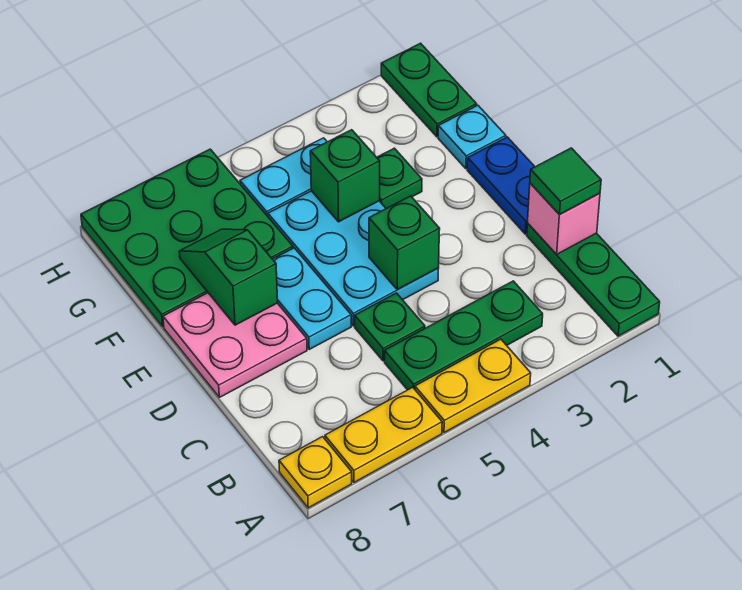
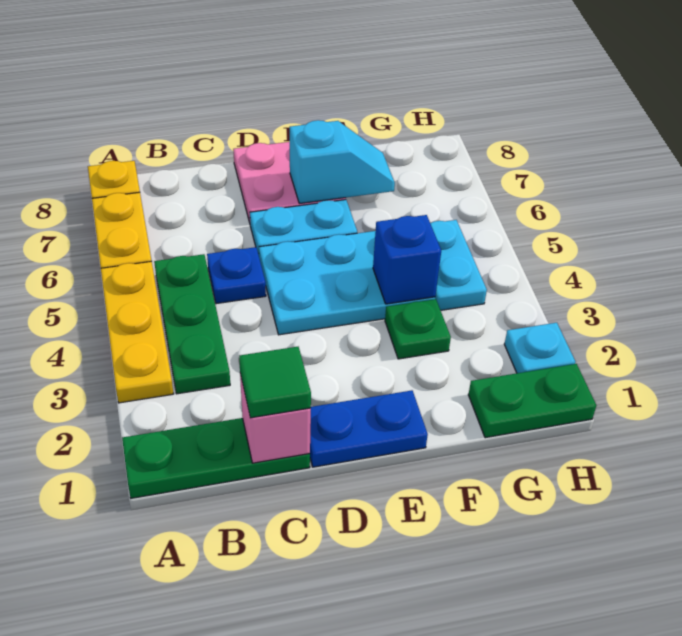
yellow plate A4:A5 level 1 -> yellow plate A3:A5 level 1
green plate C5 level 1 -> blue plate C5 level 1
green brick D4 level 2 -> none
green slope E7:F7 level 2 top E -> cyan slope E7:F7 level 2 top E
cyan plate F1 level 1 -> cyan plate H2 level 1
green brick F4 level 2 -> blue brick F4 level 2
green plate F6:H8 level 1 -> none

